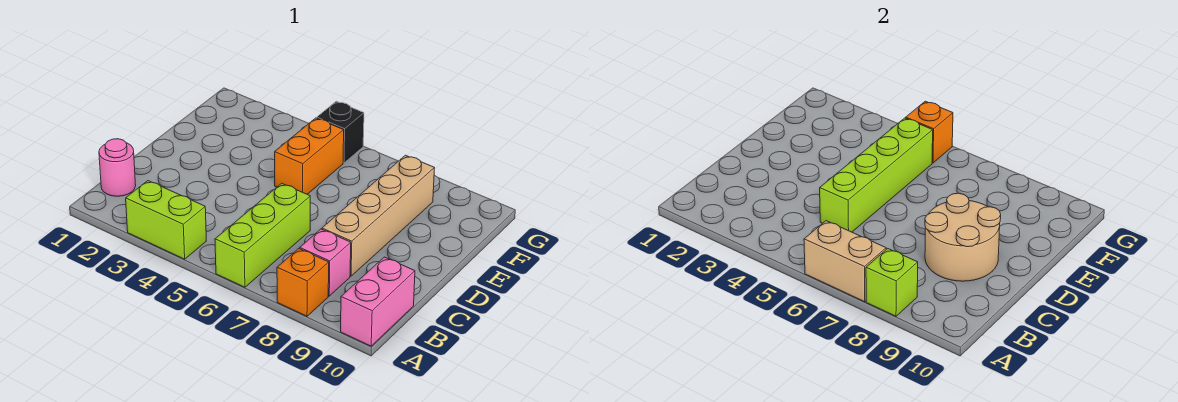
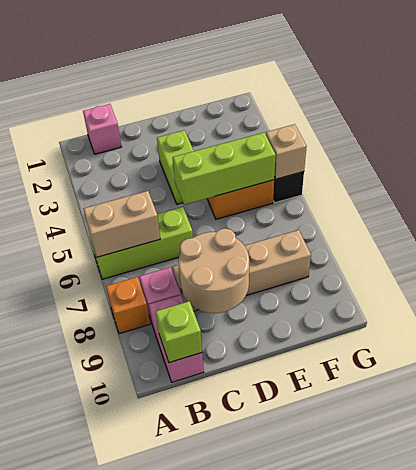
lime brick A3:A4 level 1 -> lime brick D3:D4 level 1
tan brick A6:A7 level 2 -> tan brick A6:B6 level 2
lime brick A8 level 2 -> lime brick B10 level 2
pink brick A10:B10 level 1 -> pink brick B9:B10 level 1
pink round brick B1 level 1 -> pink brick B1 level 1
lime brick C5:F5 level 2 -> lime brick D5:F5 level 2
orange brick G5 level 2 -> tan brick G5 level 2

